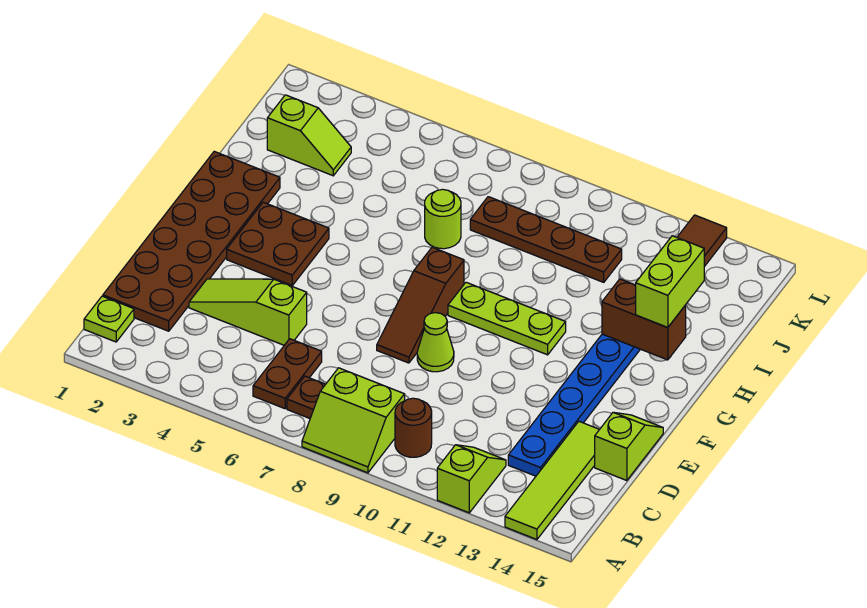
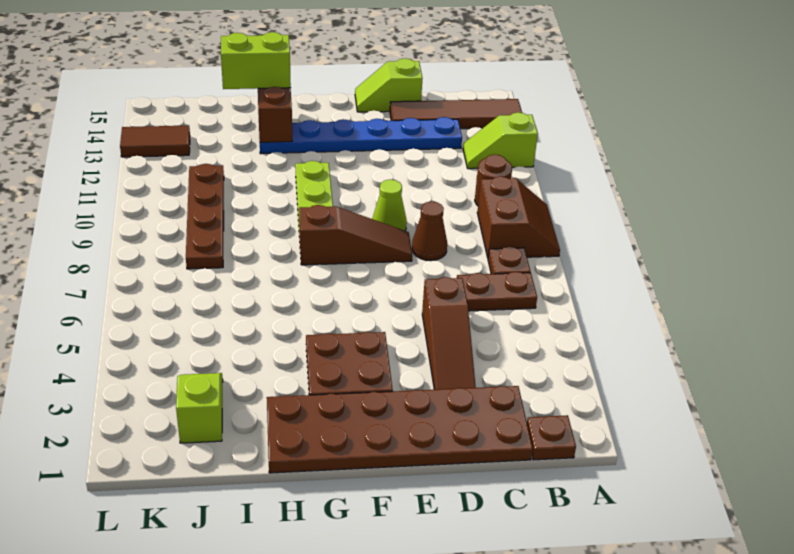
lime slope A8:B9 level 1 top B -> brown slope A8:B9 level 1 top B
lime tile A14:D14 level 1 -> brown tile A14:D14 level 1
lime plate B1 level 1 -> brown plate B1 level 1
lime slope D3:D5 level 1 top 5 -> brown slope D3:D5 level 1 top 5
none -> brown cone D8 level 1
lime round brick I7 level 1 -> none

